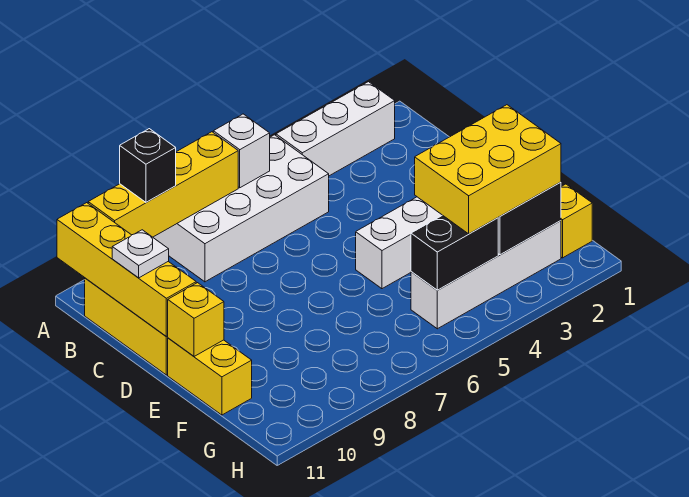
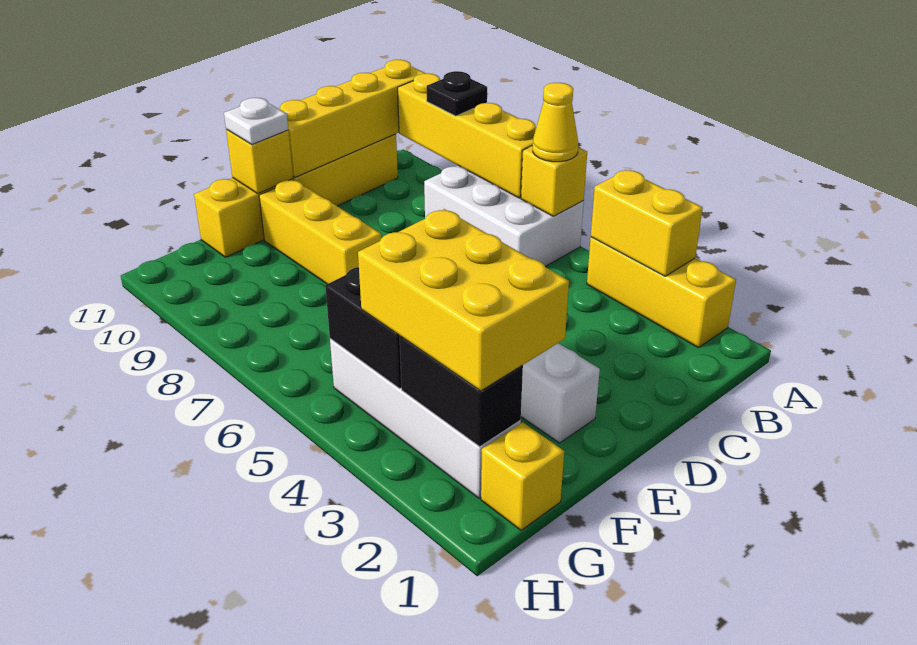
white brick A2:A4 level 1 -> yellow brick A2:A4 level 1
none -> yellow brick A3:A4 level 2
white brick A5:B8 level 1 -> white brick A6:B8 level 1
white brick A6 level 2 -> yellow brick A6 level 2
none -> yellow cone A6 level 3
black brick A9 level 3 -> black plate A9 level 3
white plate C11 level 3 -> white plate E11 level 3
none -> yellow brick E8:E10 level 1

